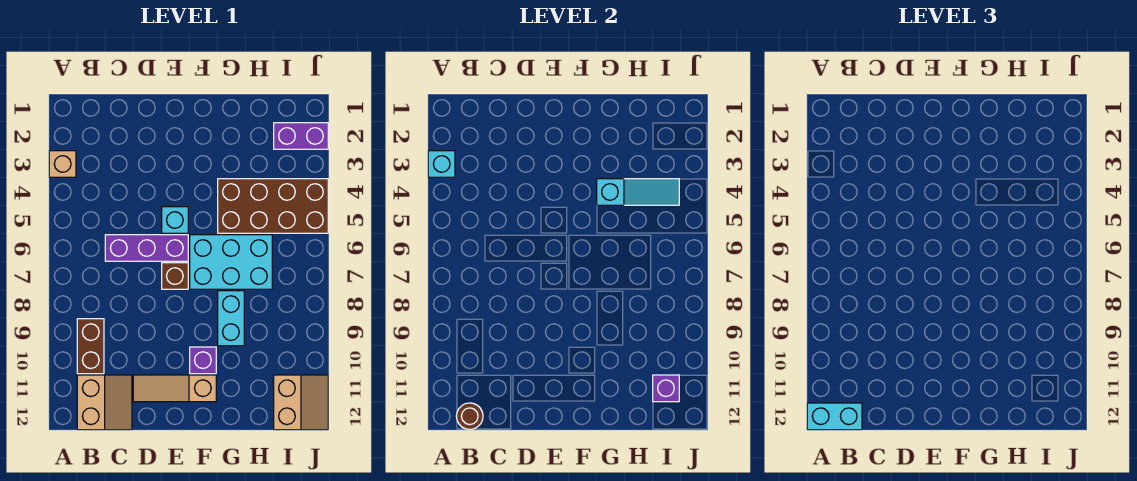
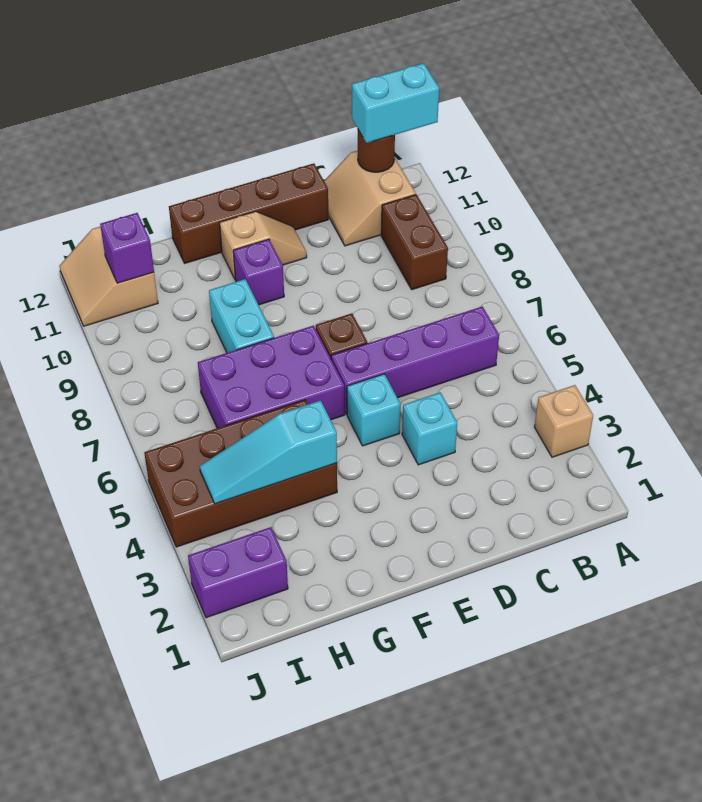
cyan brick A3 level 2 -> cyan brick D4 level 1
purple brick C6:E6 level 1 -> purple brick B6:E6 level 1
tan slope D11:F11 level 1 top F -> tan slope E11:F11 level 1 top F
none -> brown brick D12:G12 level 1
cyan brick F6:H7 level 1 -> purple brick F6:H7 level 1

